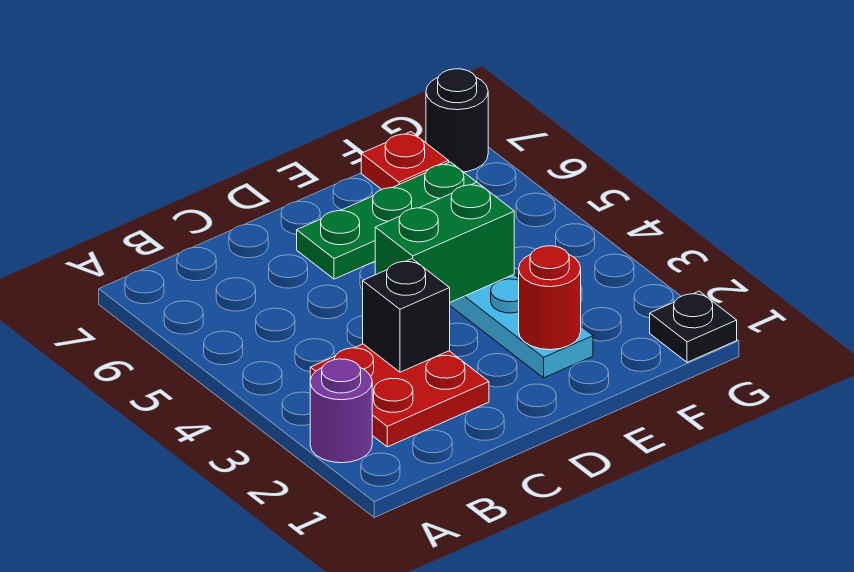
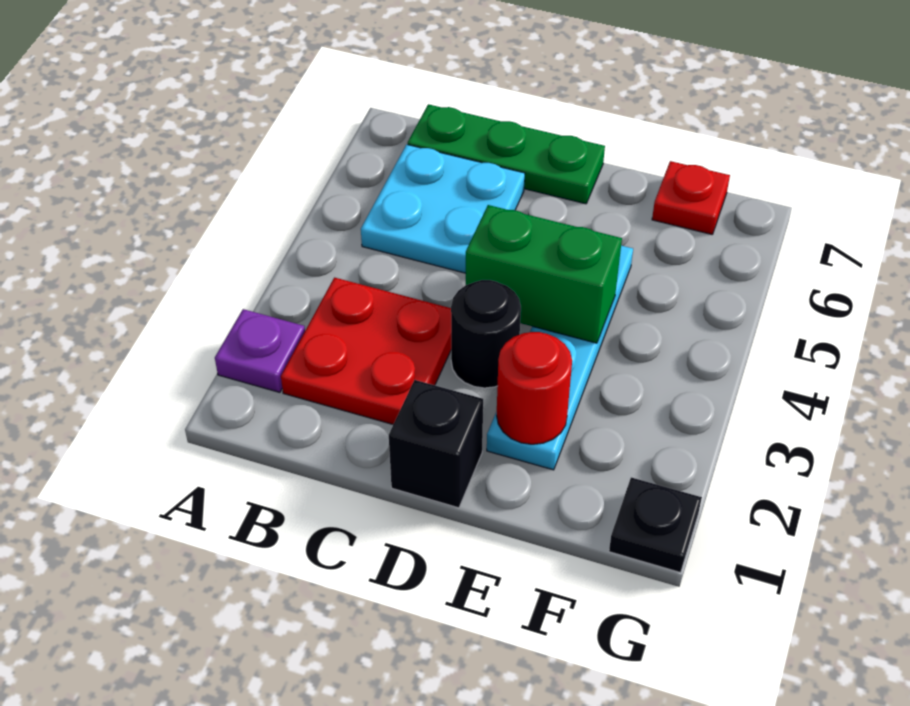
purple round brick A2 level 1 -> purple plate A2 level 1
none -> cyan plate B5:C6 level 1
black brick C3 level 2 -> black brick D1 level 1
green plate D6:F6 level 1 -> green plate B7:D7 level 1
black round brick G7 level 1 -> black round brick D3 level 1

